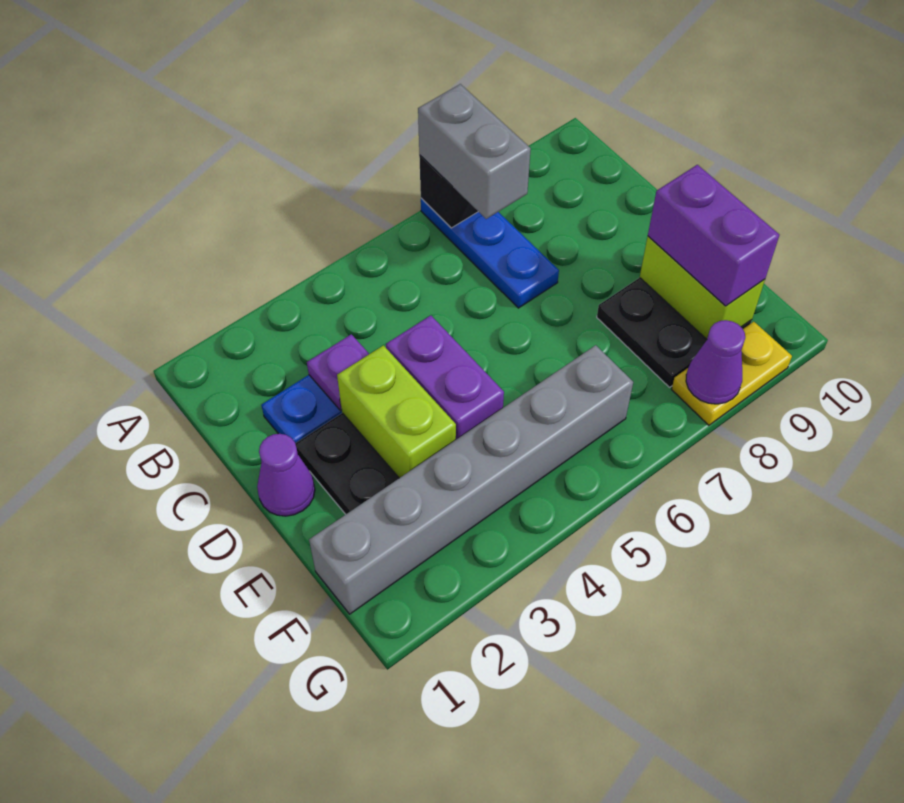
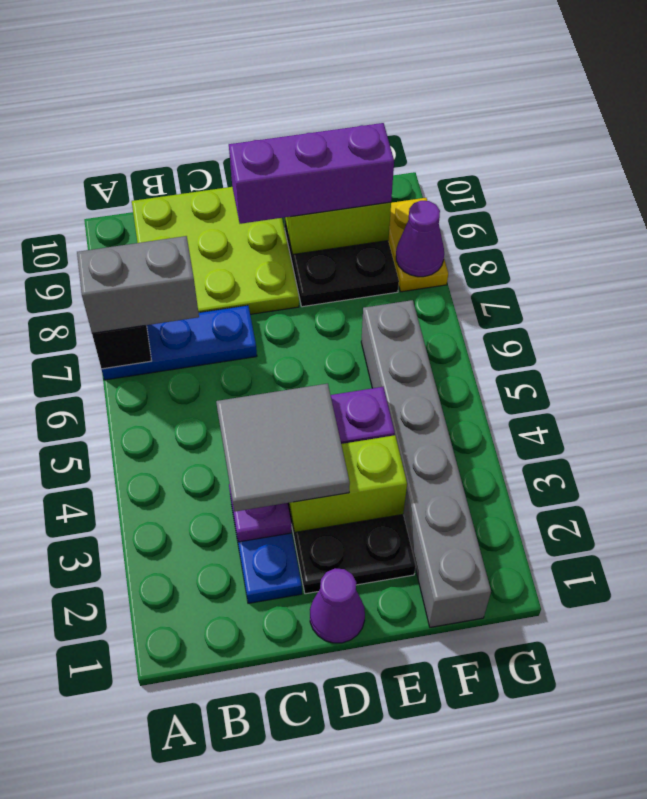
none -> lime plate B8:D10 level 1
none -> grey tile C3:D4 level 3
purple brick E9:F9 level 3 -> purple brick D9:F9 level 3

